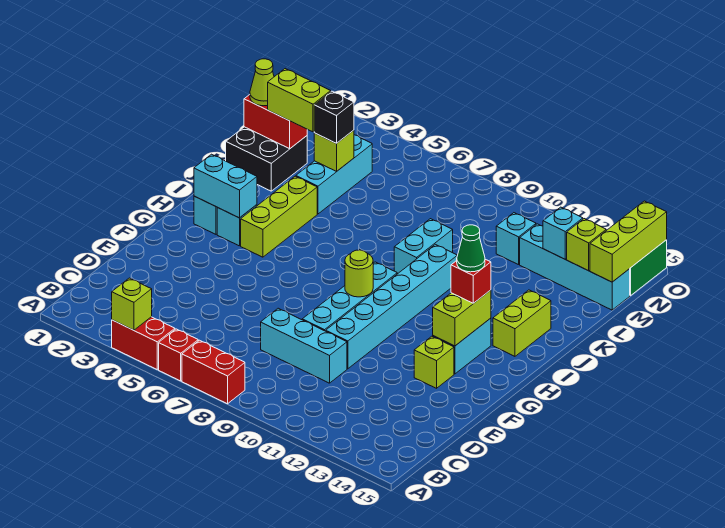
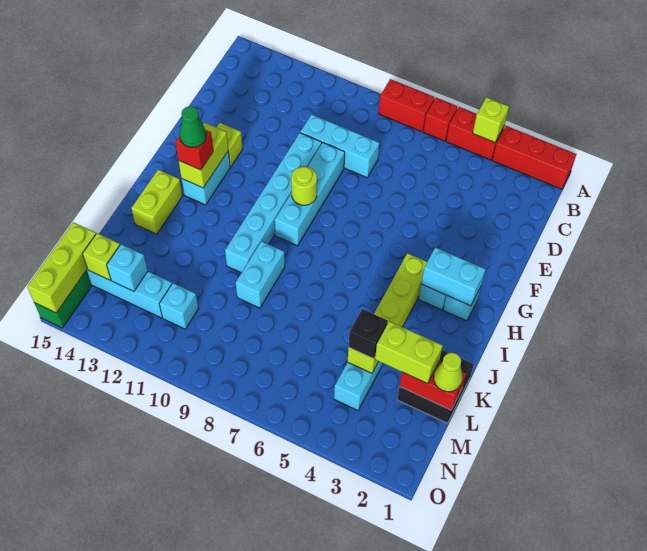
none -> red brick A1:A3 level 1

